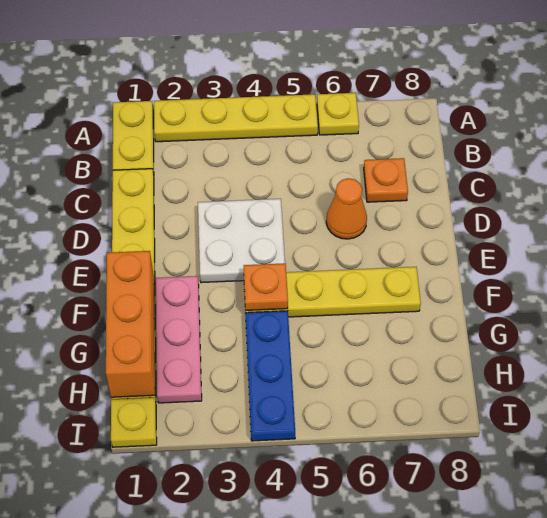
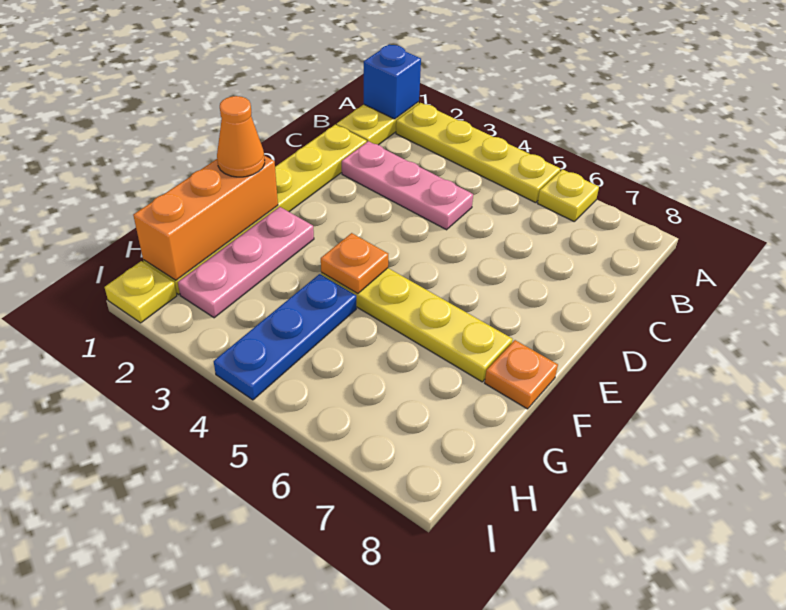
none -> blue brick A1 level 2
none -> pink plate C2:C4 level 1
orange plate C7 level 1 -> orange plate F8 level 1
white plate D3:E4 level 1 -> none
orange cone D6 level 1 -> orange cone F1 level 3

